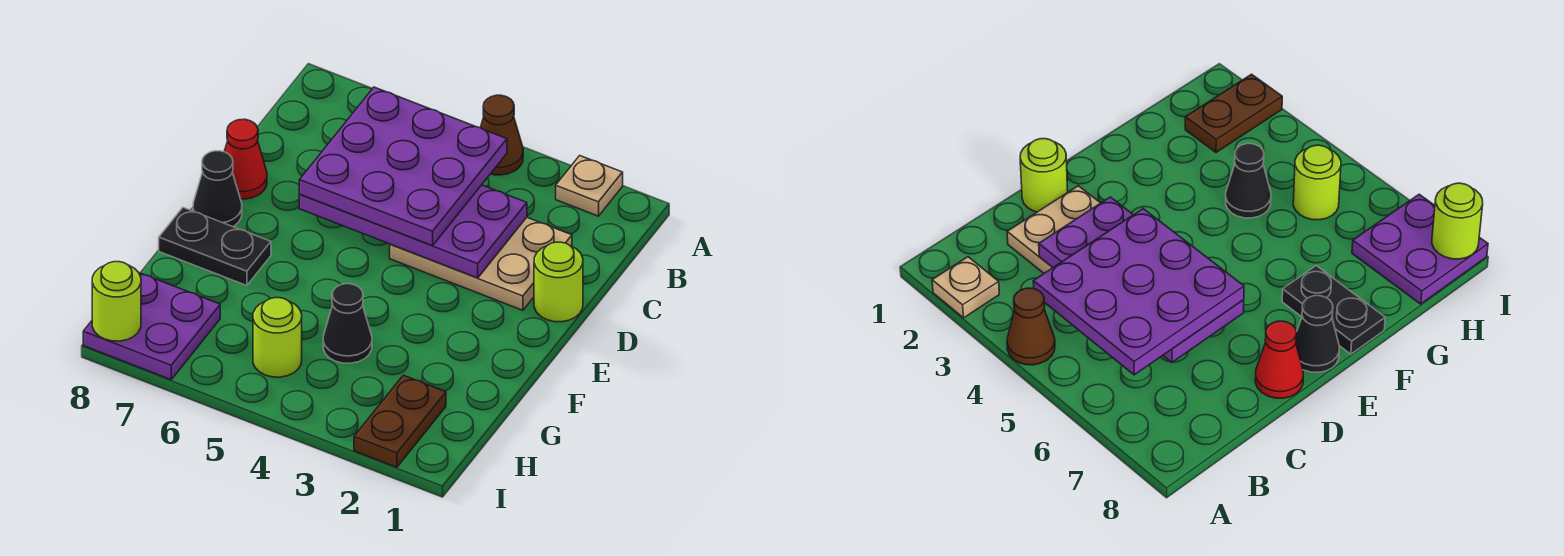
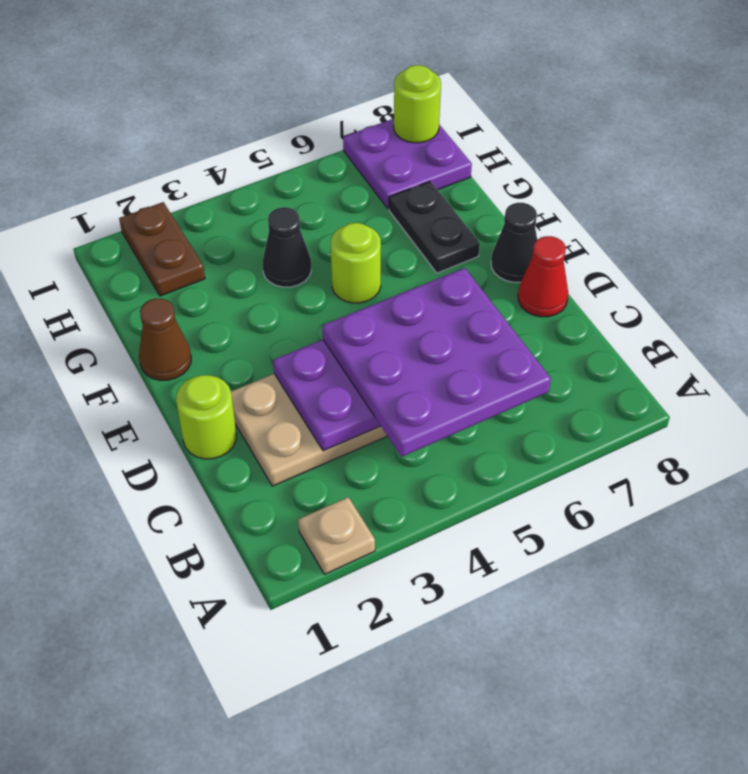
brown cone A4 level 1 -> brown cone F1 level 1
black plate F7:F8 level 1 -> black plate F7:G7 level 1
lime round brick H5 level 1 -> lime round brick F5 level 1

